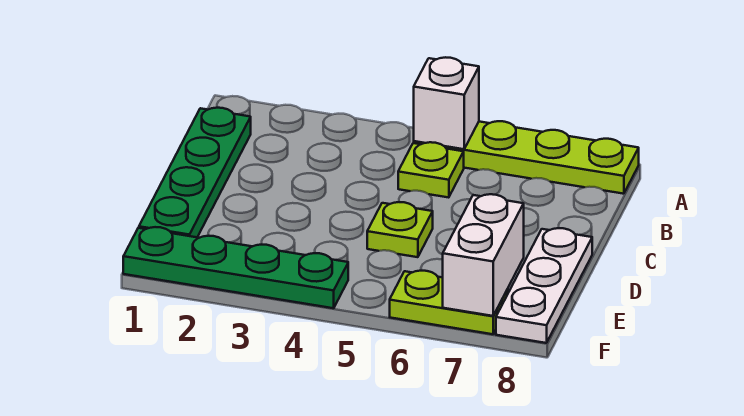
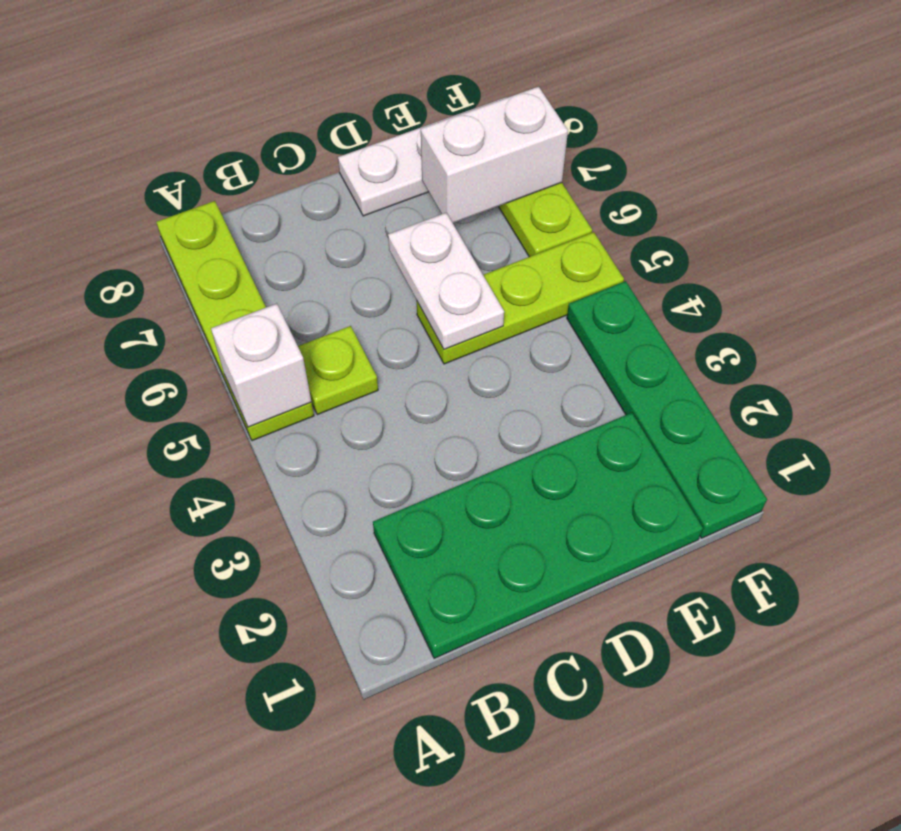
green plate B1:E1 level 1 -> green plate B1:E2 level 1
lime plate D5 level 1 -> lime plate D5:F5 level 1
none -> white plate D5:D6 level 2

